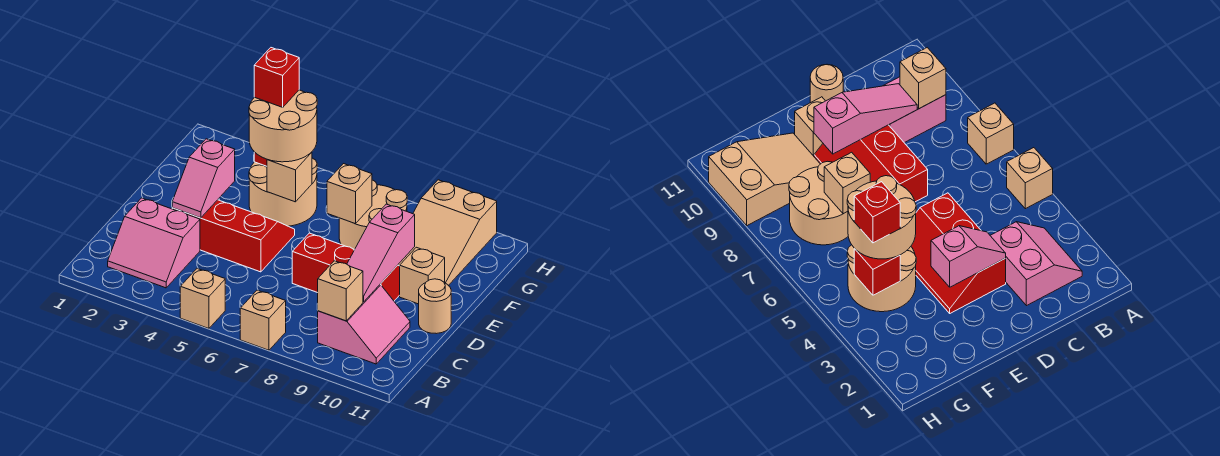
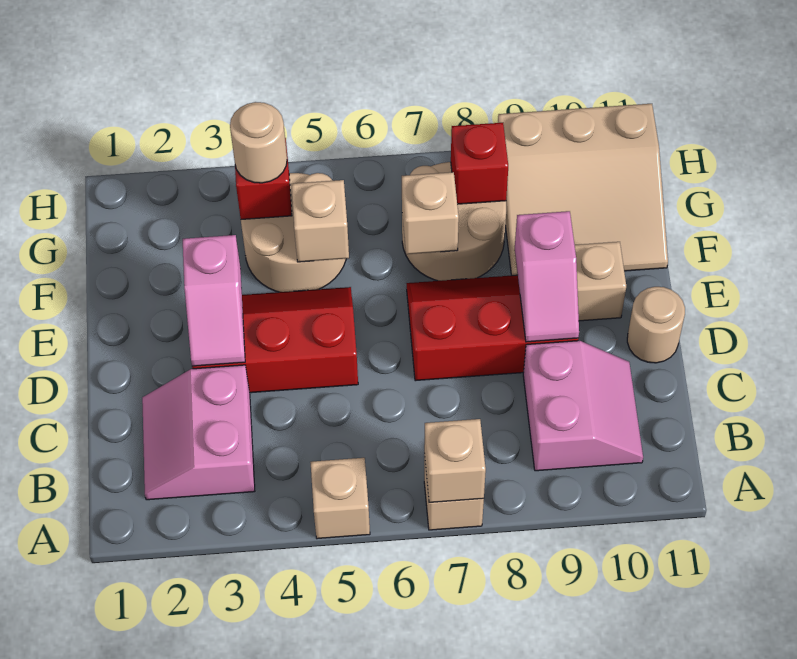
pink slope B2:C3 level 1 top C -> pink slope B2:C3 level 1 top 3
tan brick B9 level 2 -> tan brick A7 level 2
pink slope C9:E9 level 2 top E -> pink slope D9:E9 level 2 top E
tan round brick F4:G5 level 3 -> tan round brick G4 level 3
tan slope F9:H10 level 1 top H -> tan slope F9:H11 level 1 top H
red brick G4 level 4 -> red brick G8 level 2

